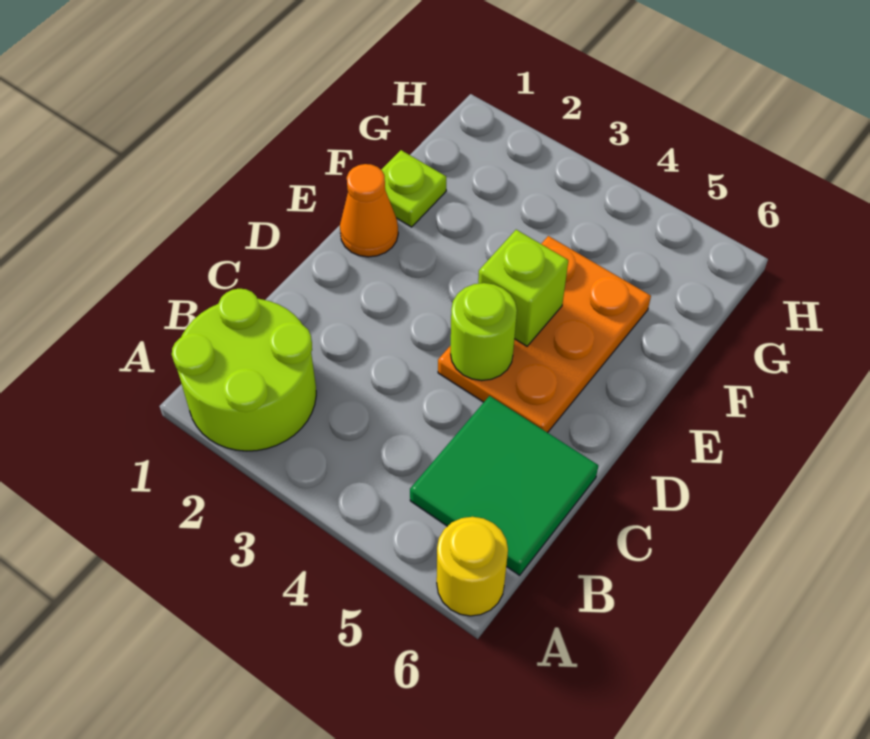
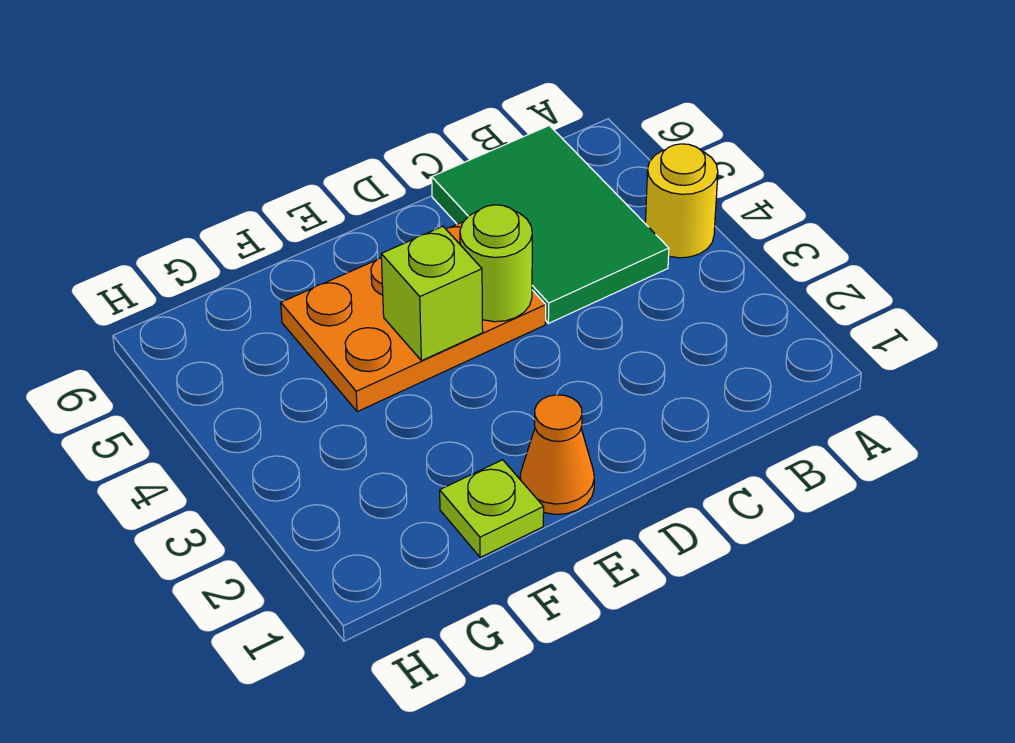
lime round brick A1:B2 level 1 -> none
yellow round brick A6 level 1 -> yellow round brick A4 level 1
green tile B5:C6 level 1 -> green tile B4:C6 level 1

